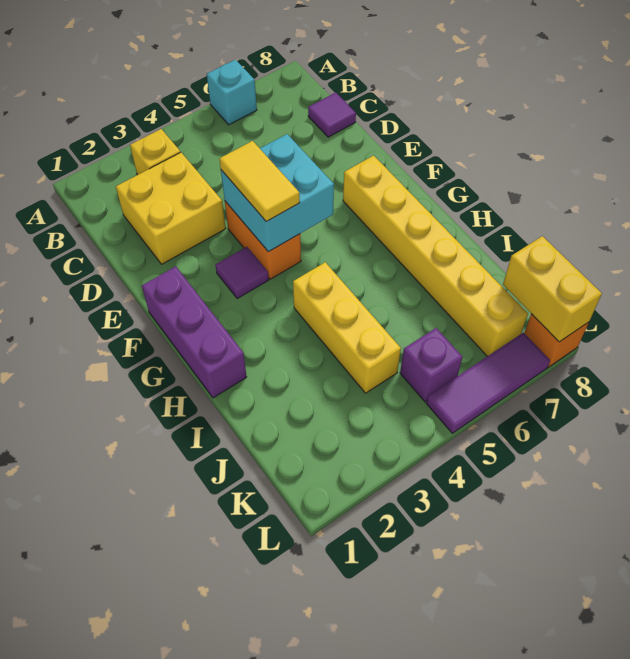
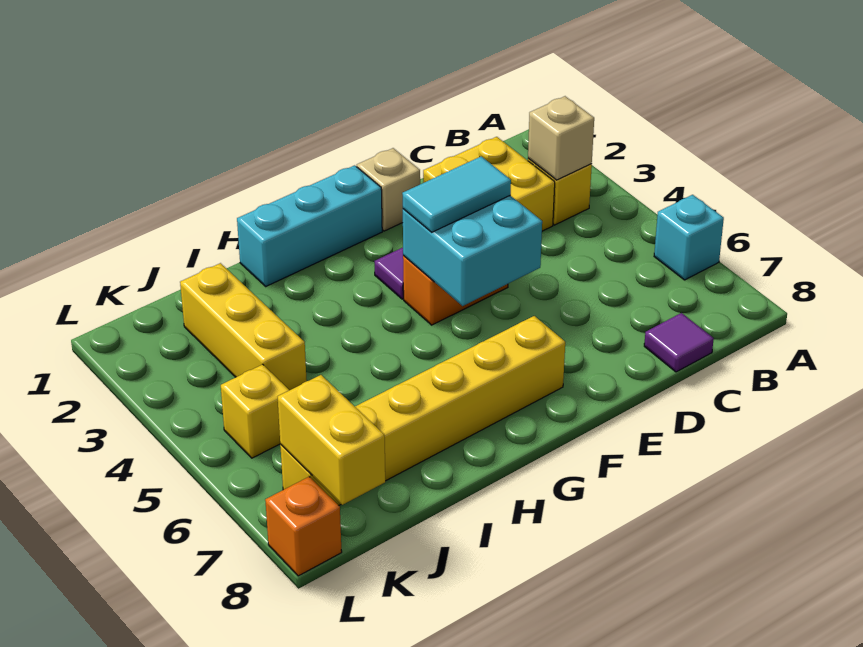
none -> tan brick B3 level 2
none -> tan brick E1 level 1
yellow tile E4:F4 level 3 -> cyan tile E4:F4 level 3
purple brick F1:H1 level 1 -> cyan brick F1:H1 level 1
yellow brick H4:J4 level 1 -> yellow brick J2:J4 level 1
purple brick K5 level 1 -> yellow brick K5 level 1
yellow brick K8:L8 level 2 -> yellow brick K7:K8 level 2
purple tile L5:L7 level 1 -> none

